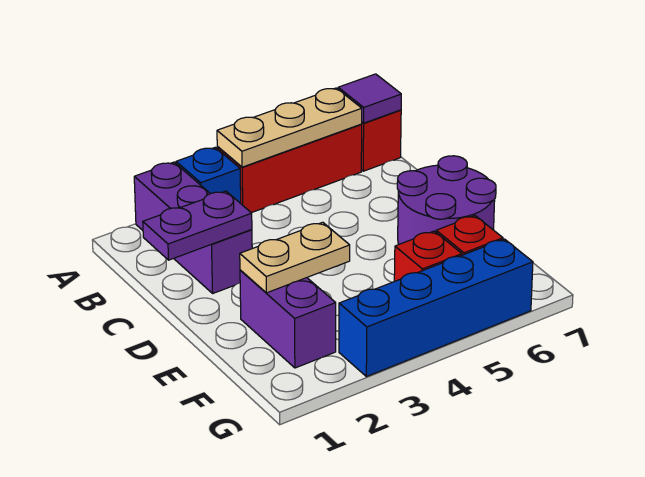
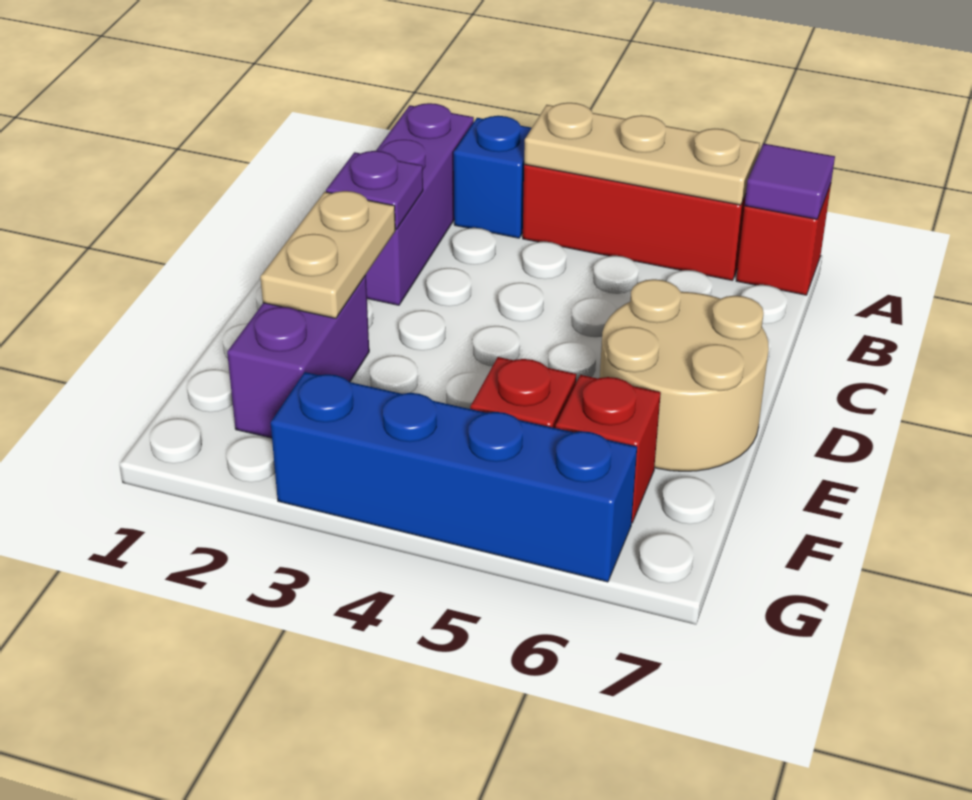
purple plate C1:C2 level 2 -> purple plate C2 level 2
purple round brick D6:E7 level 1 -> tan round brick D6:E7 level 1
tan plate E2:E3 level 2 -> tan plate D2:E2 level 2

